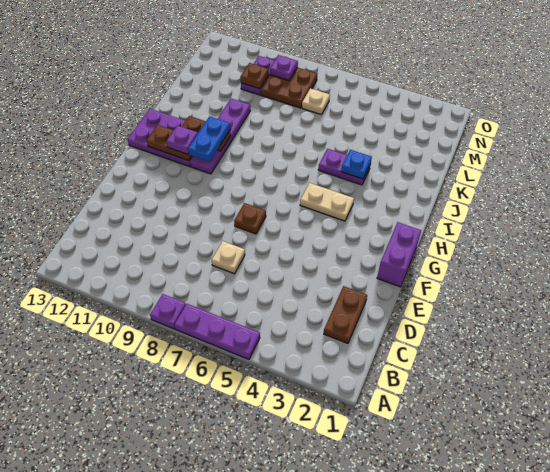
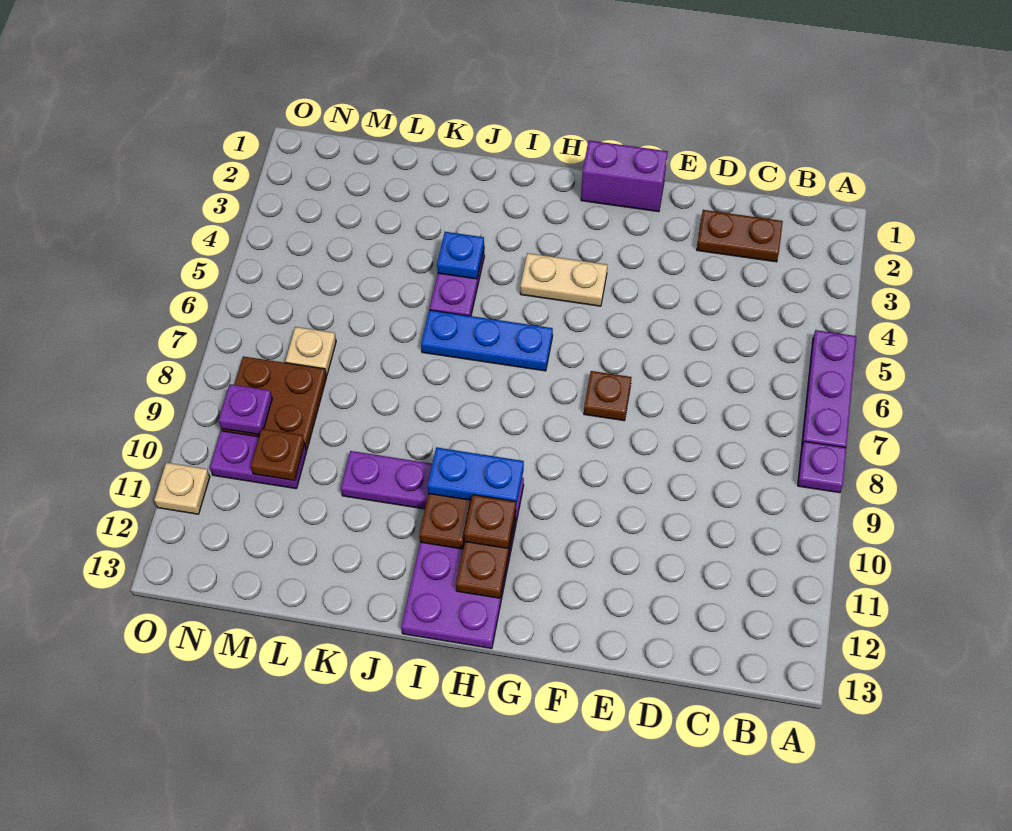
tan plate D7 level 1 -> tan plate O11 level 1
tan plate H4:H5 level 1 -> tan plate G4:H4 level 1
none -> blue plate H6:J6 level 1
purple plate H11 level 3 -> brown plate H11 level 3

